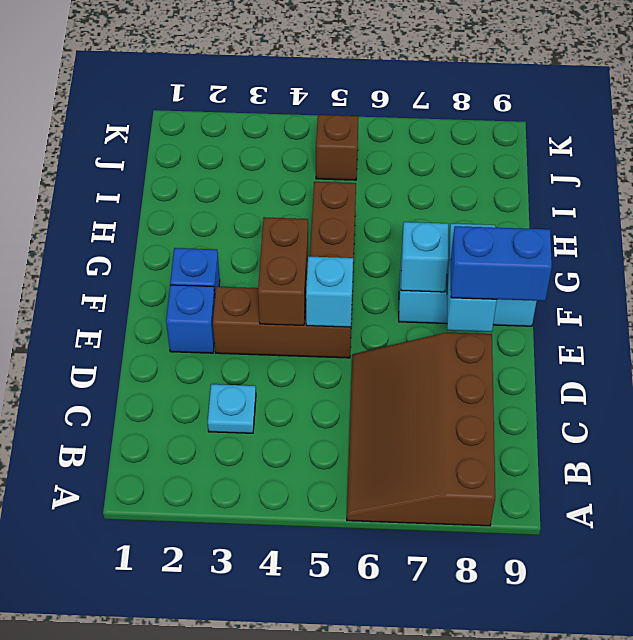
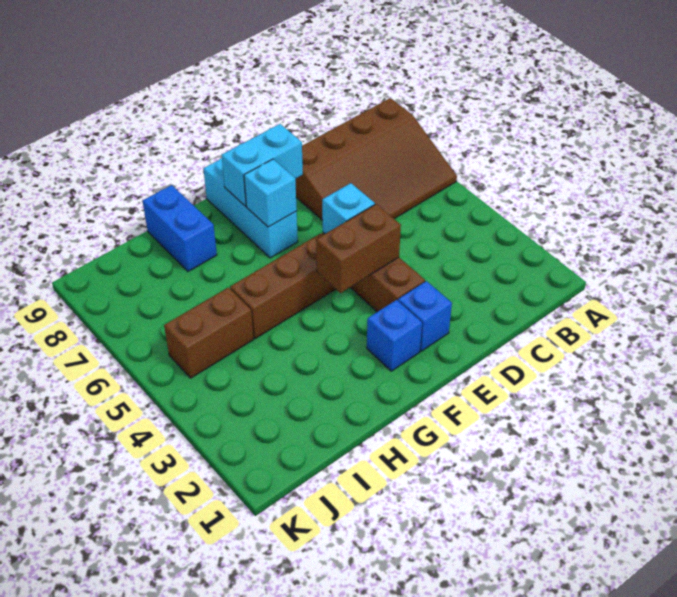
cyan plate C3 level 1 -> none
blue brick E8:E9 level 3 -> blue brick H8:H9 level 1
brown brick J5 level 1 -> brown brick I5:J5 level 1

